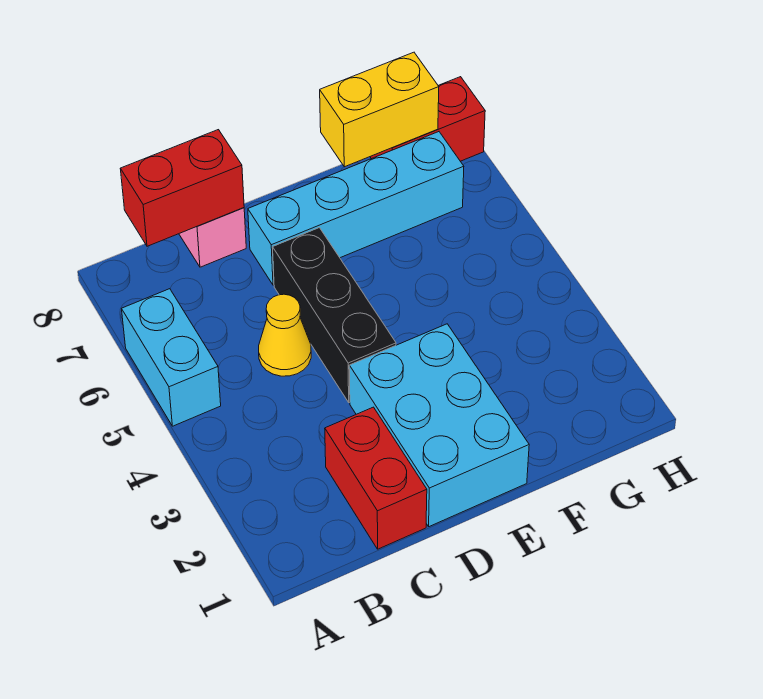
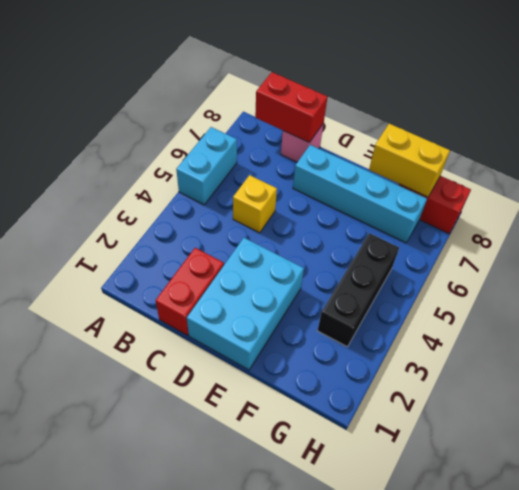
yellow cone C5 level 1 -> yellow brick C5 level 1
black brick D4:D6 level 1 -> black brick G3:G5 level 1

